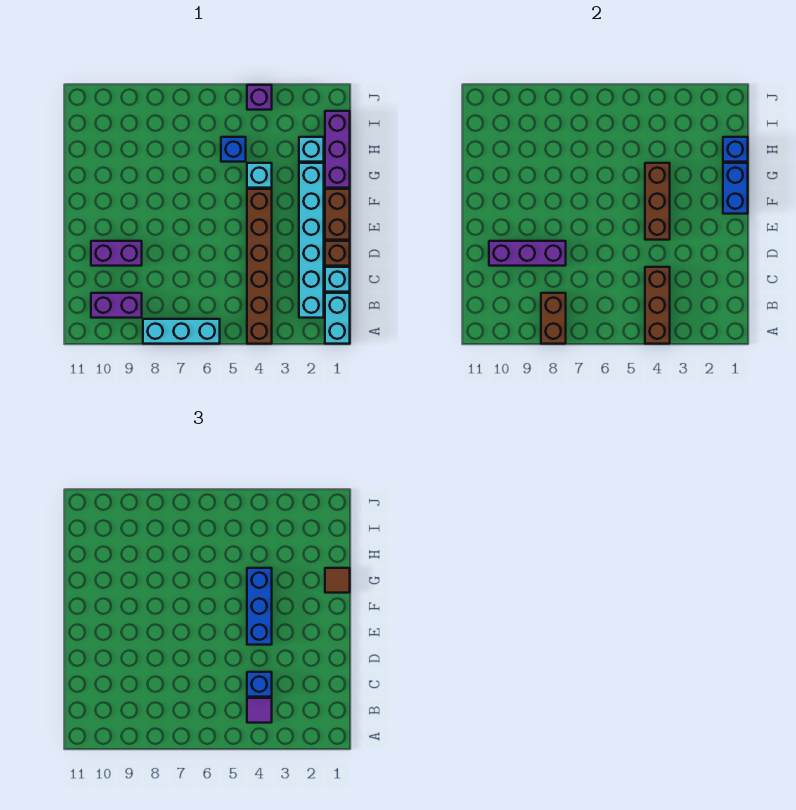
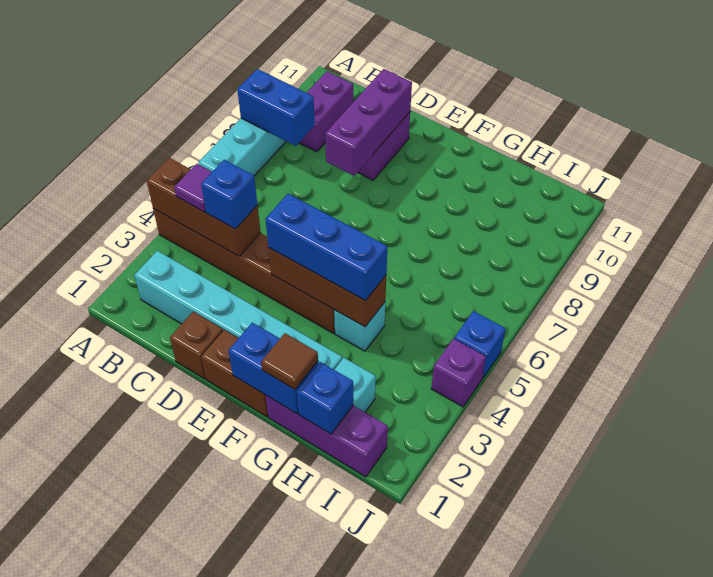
cyan brick A1:B1 level 1 -> none
brown brick A8:B8 level 2 -> blue brick A8:B8 level 2
cyan brick C1 level 1 -> none
blue brick H5 level 1 -> blue brick J5 level 1

